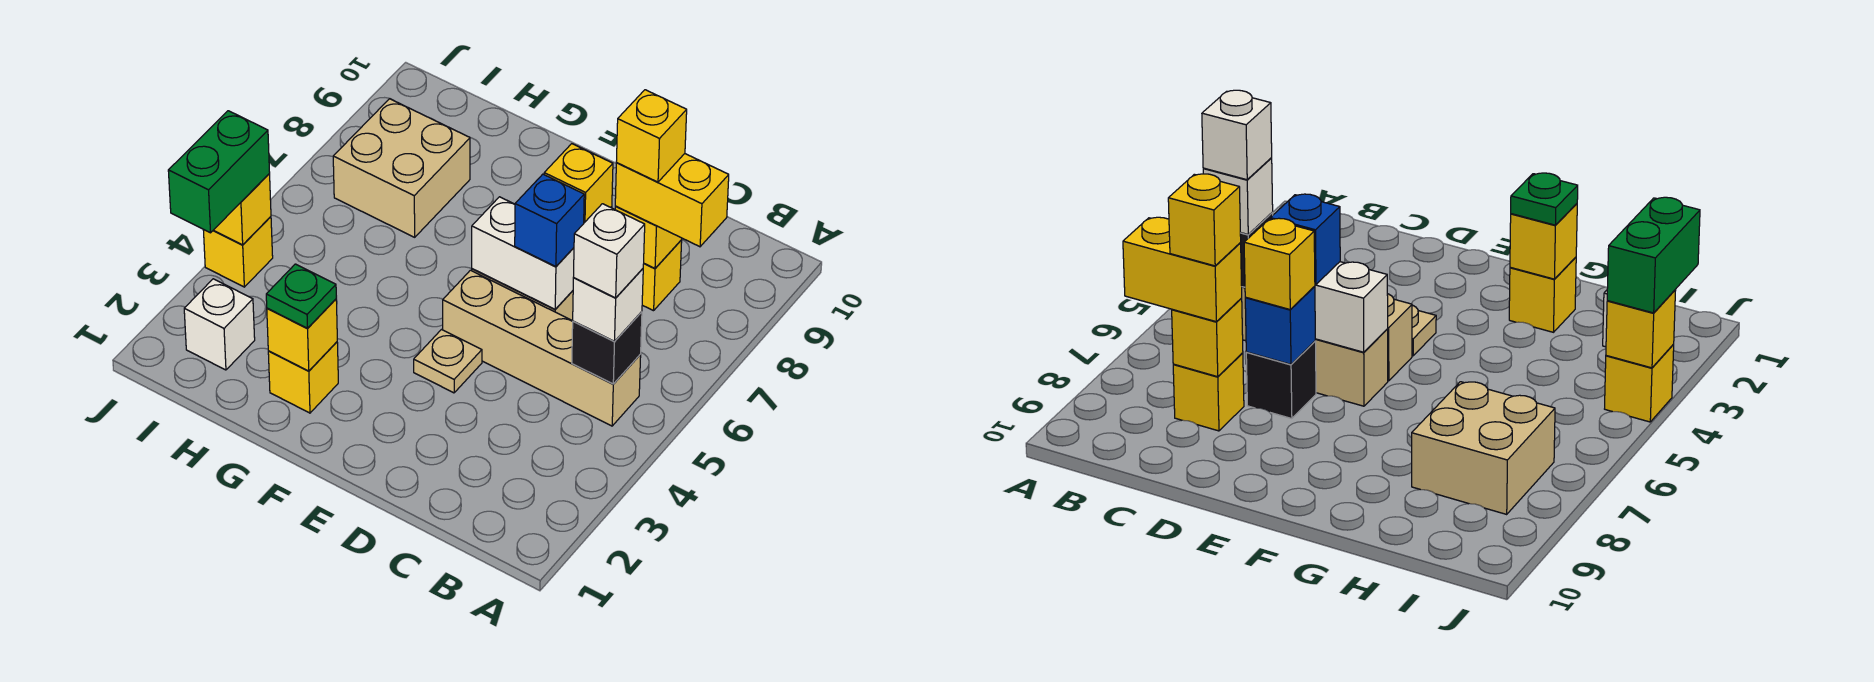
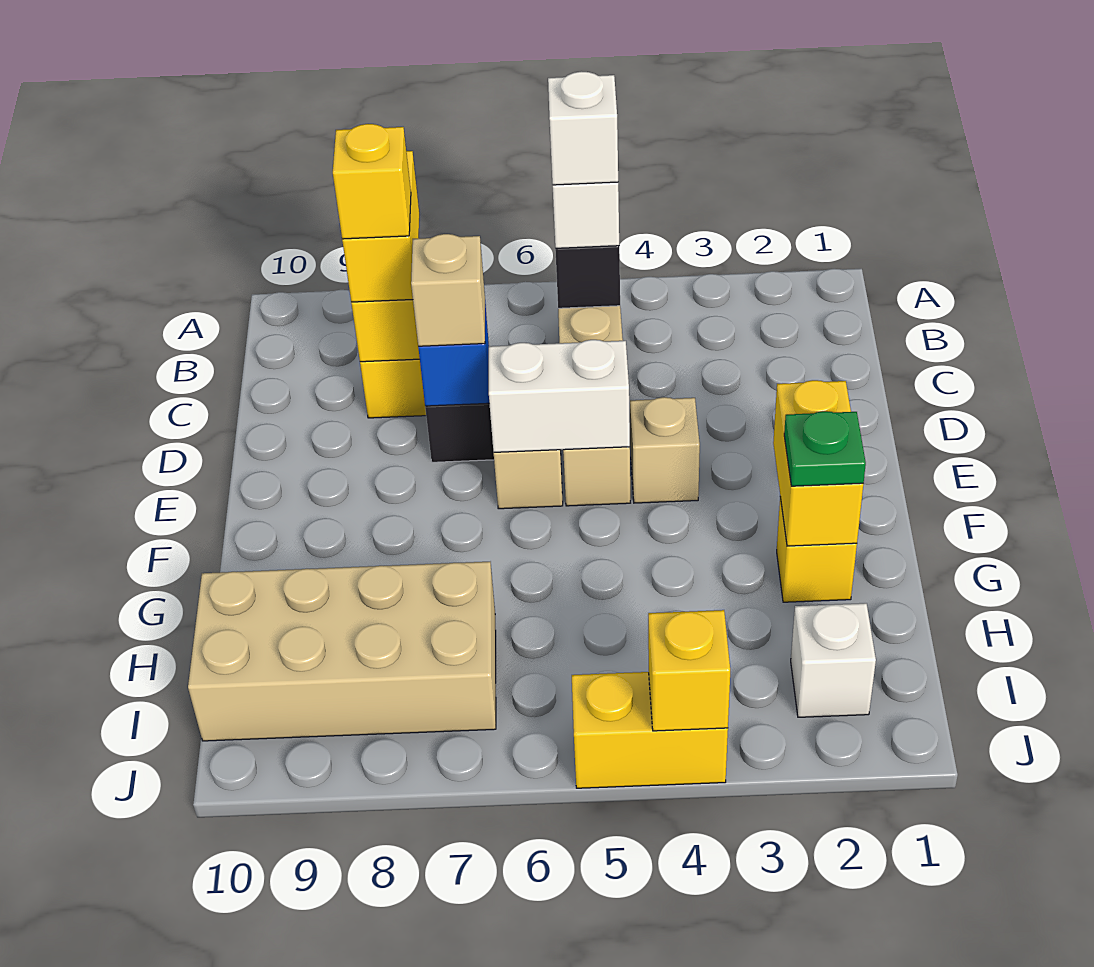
white brick D6:E6 level 2 -> white brick E5:E6 level 2
blue brick D6 level 3 -> none
yellow brick D7 level 3 -> tan brick D7 level 3
tan plate E4 level 1 -> tan brick E4 level 1
yellow brick G2 level 2 -> yellow brick F2:G2 level 2
tan brick H7:I8 level 1 -> tan brick H7:I10 level 1
green brick J3:J4 level 3 -> none
yellow brick J4 level 1 -> yellow brick J4:J5 level 1

